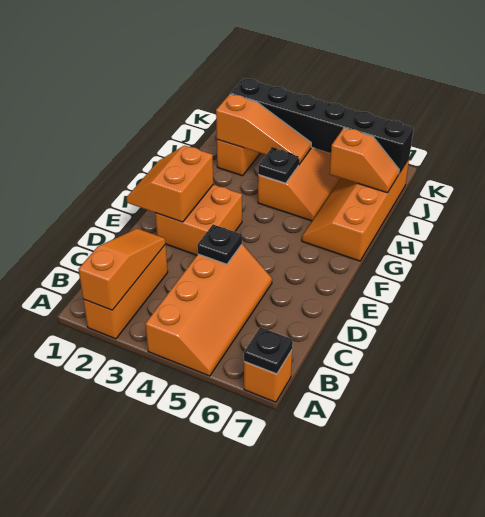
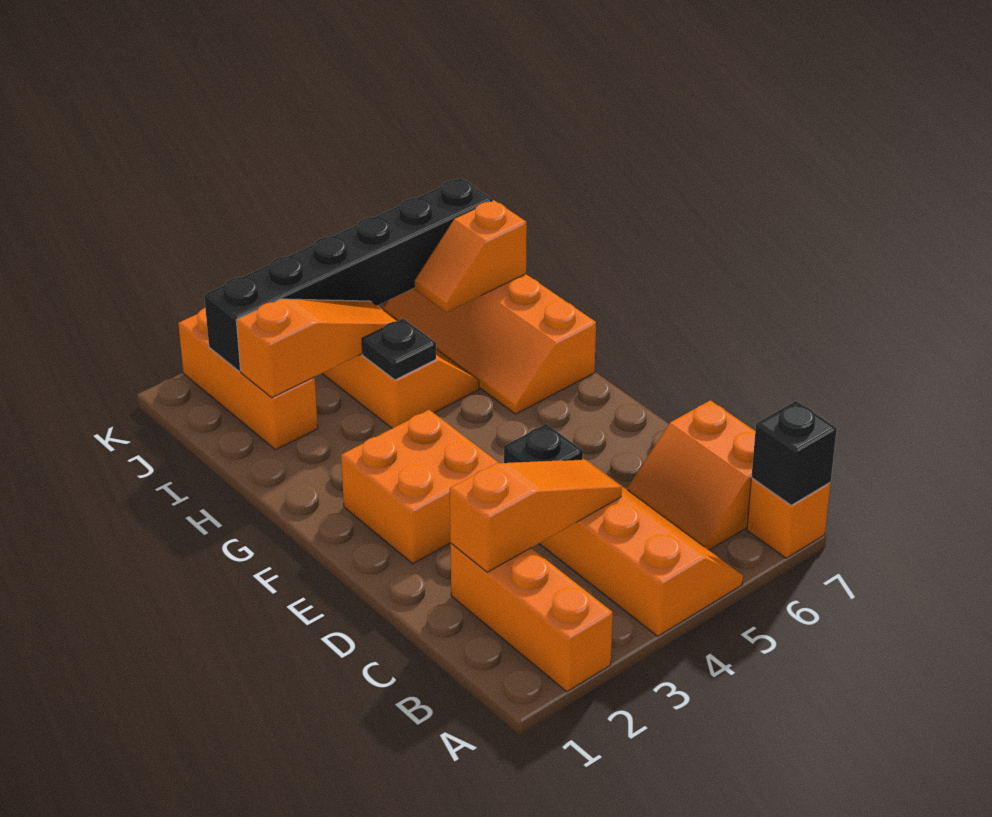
orange slope A2:C2 level 2 top A -> orange slope C2:C4 level 2 top 2
black plate A7 level 2 -> black brick A7 level 2
orange slope E1:F2 level 2 top 2 -> orange slope B6:C7 level 1 top 7
orange slope I6:I7 level 2 top 6 -> orange slope I6:I7 level 2 top 7

